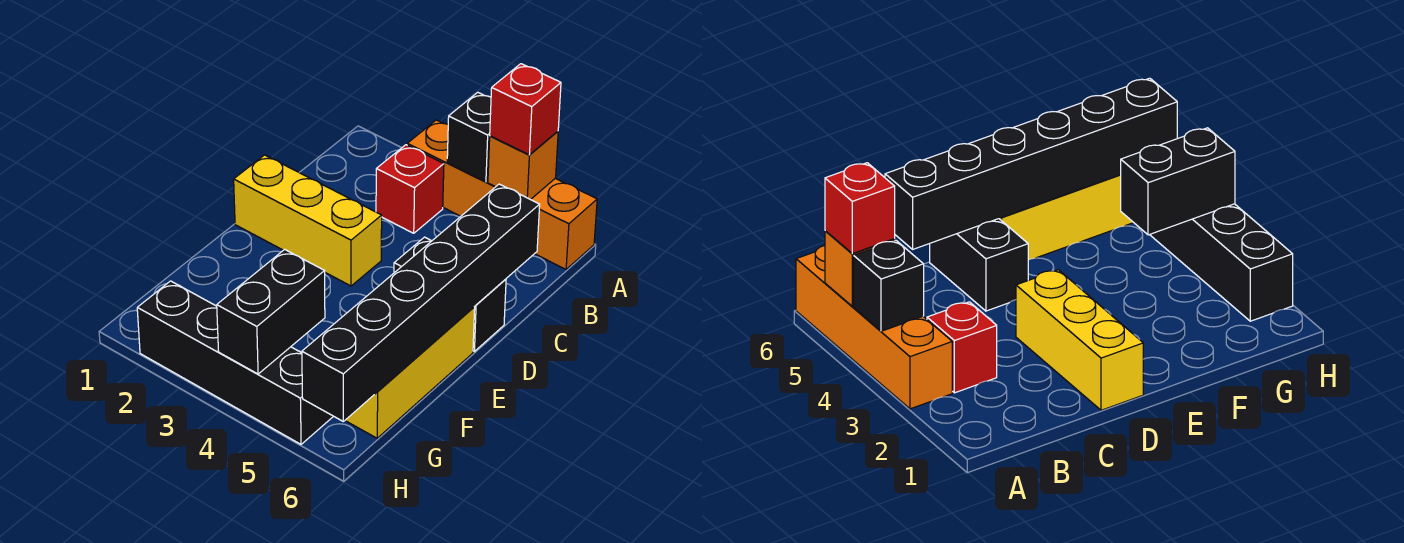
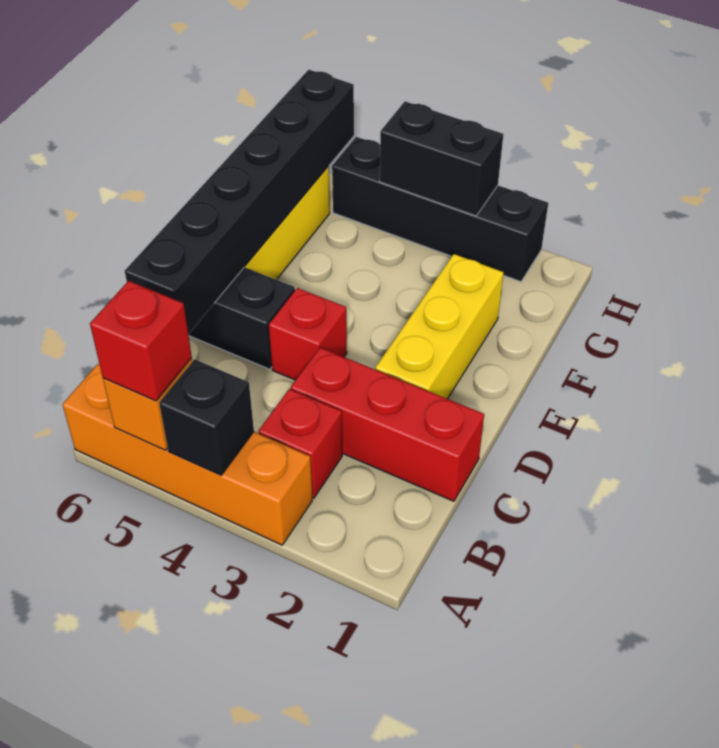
none -> red brick C1:C3 level 1
yellow brick D1:D3 level 1 -> yellow brick D2:F2 level 1
none -> red brick D4 level 1
black brick G4:H4 level 2 -> black brick H3:H4 level 2

